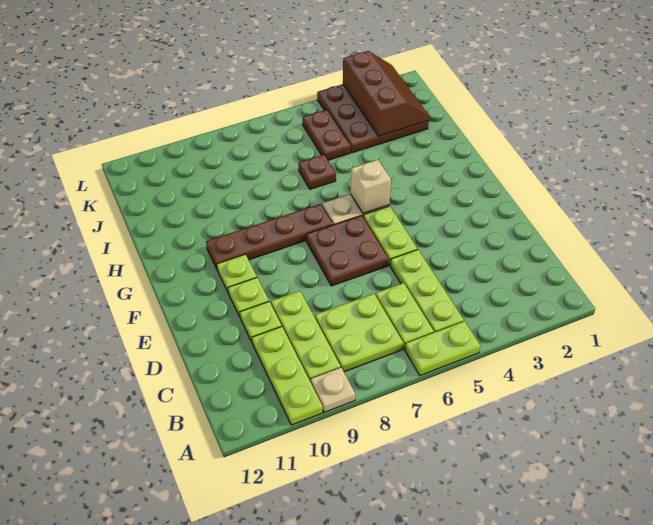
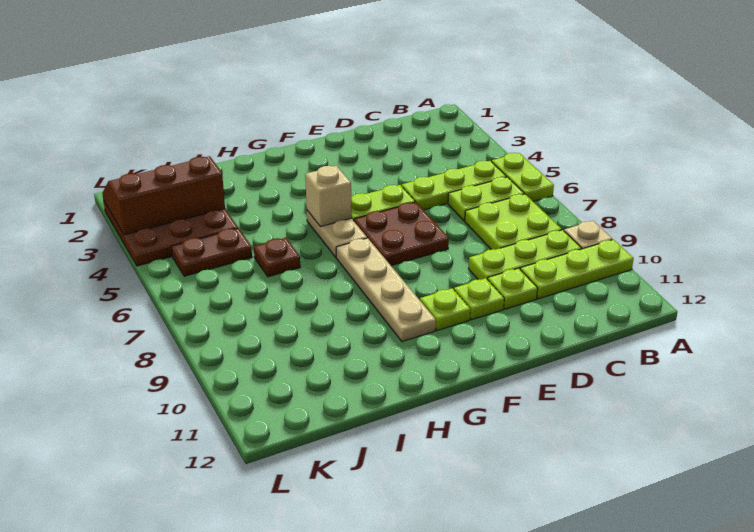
brown plate G7:G10 level 1 -> tan plate G7:G10 level 1

